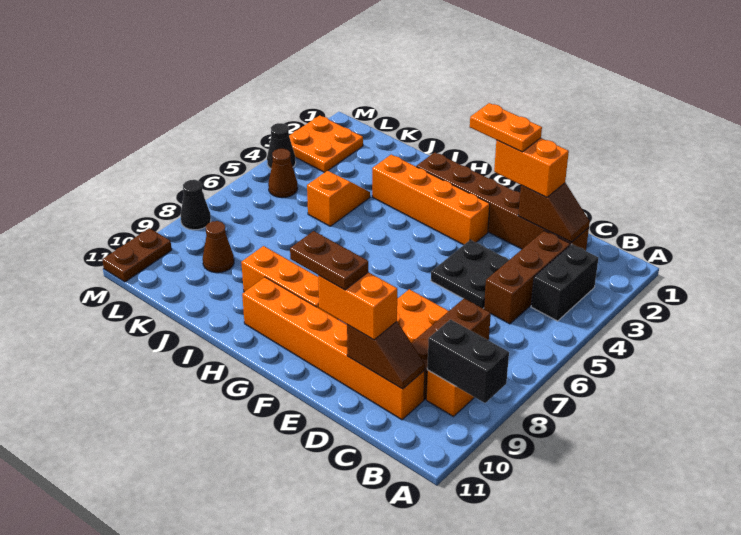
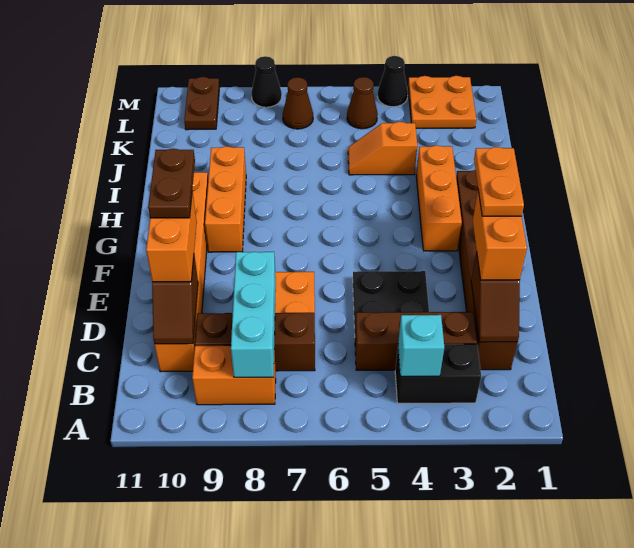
black brick A9:B9 level 2 -> none
none -> cyan brick B4 level 2
none -> cyan brick B8:D8 level 2
orange brick F3:I3 level 1 -> orange brick G3:I3 level 1
orange slope J4:J5 level 1 top 5 -> orange slope J4:J5 level 1 top 4
brown cone K9 level 1 -> brown cone L7 level 1
brown plate M10:M11 level 1 -> brown plate L10:M10 level 1

